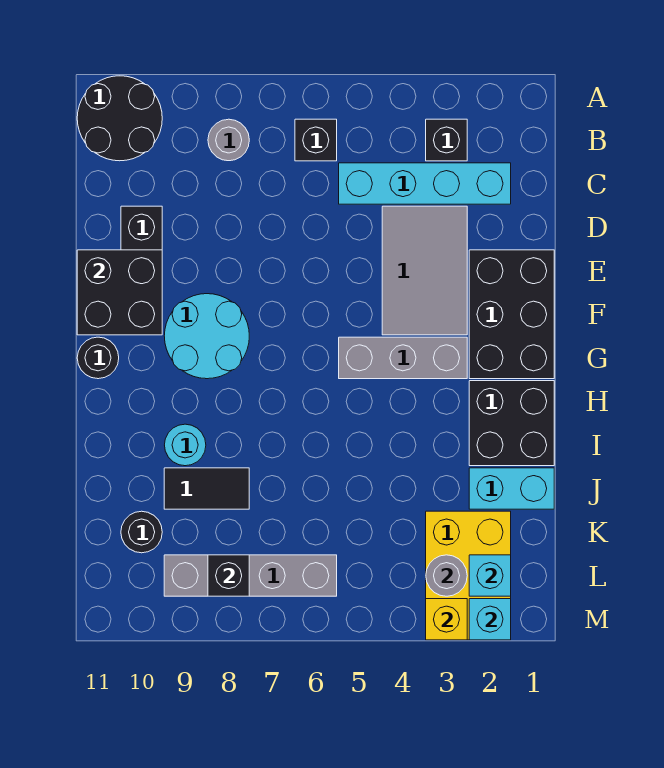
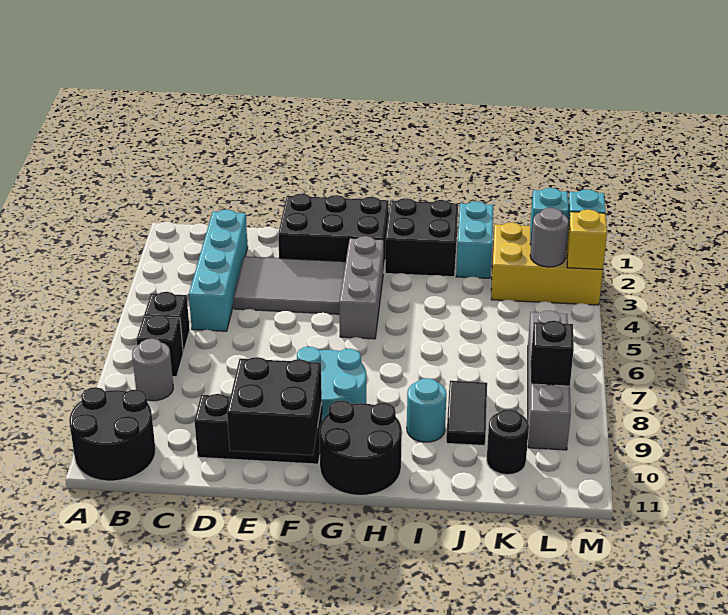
black brick B3 level 1 -> black brick B7 level 1
black round brick G11 level 1 -> black round brick G10:H11 level 1

